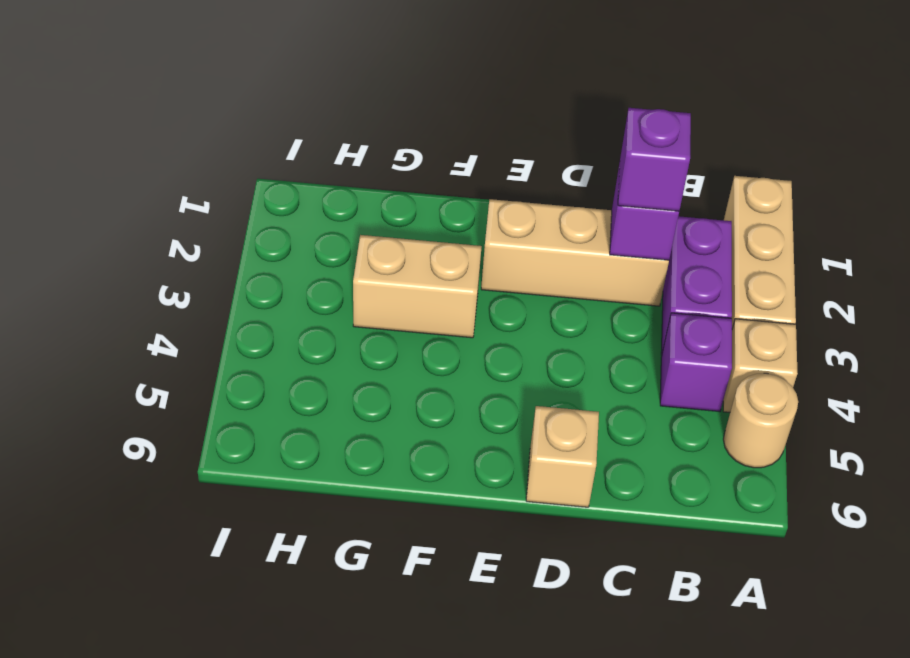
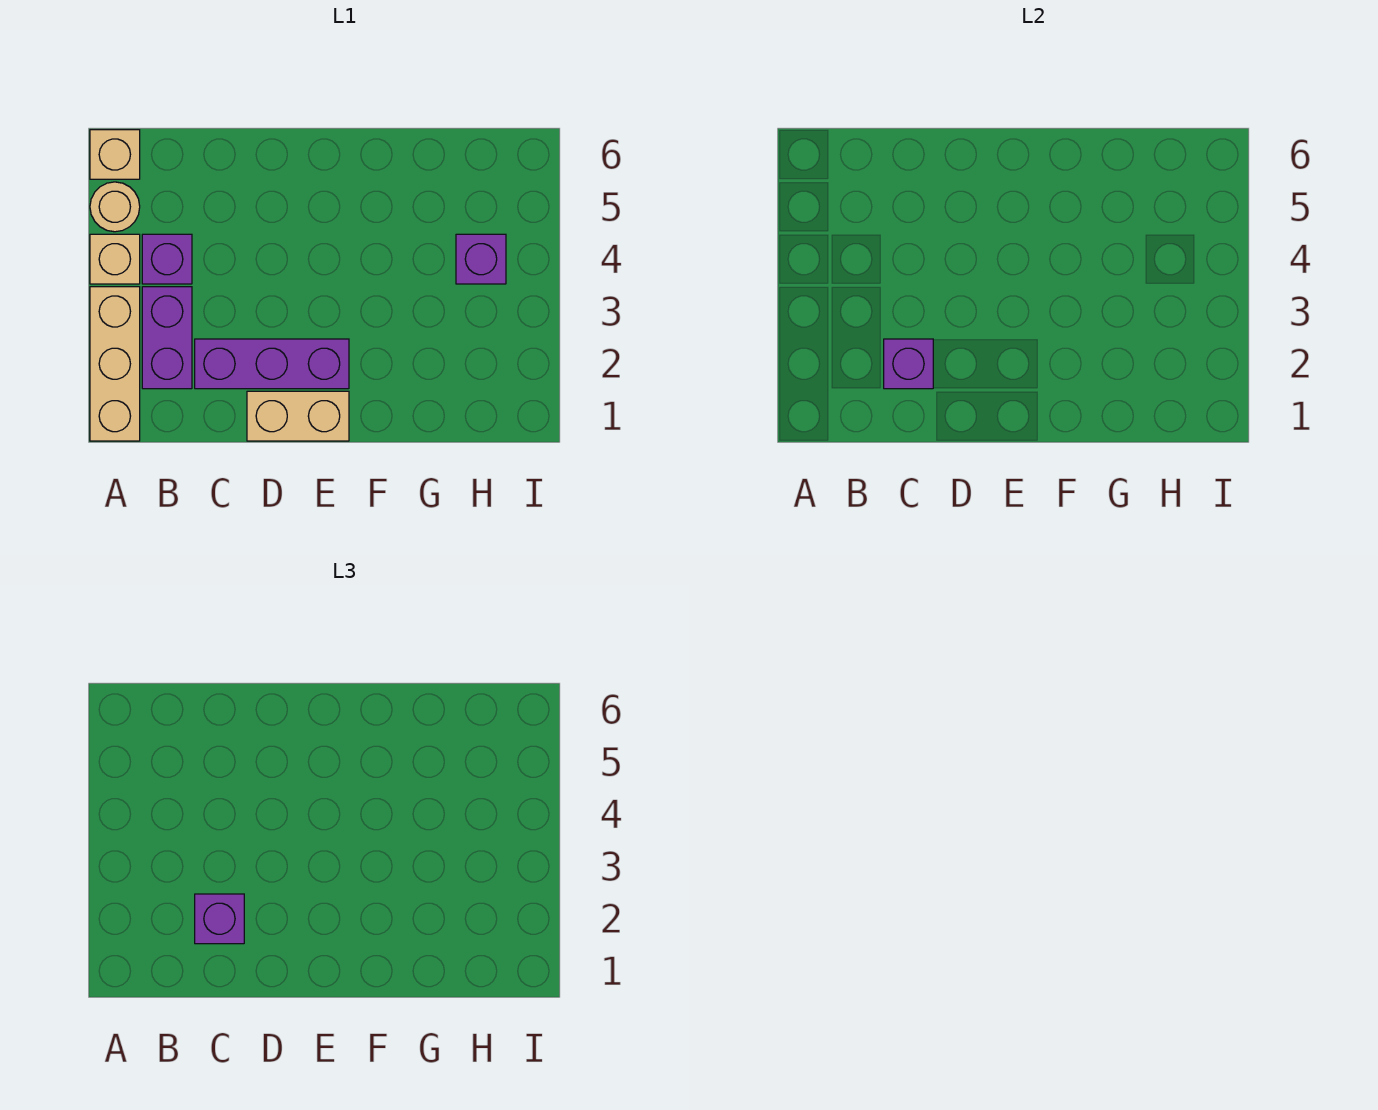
tan brick C2:E2 level 1 -> purple brick C2:E2 level 1
tan brick D6 level 1 -> tan brick A6 level 1
tan brick F3:G3 level 1 -> tan brick D1:E1 level 1
none -> purple brick H4 level 1

